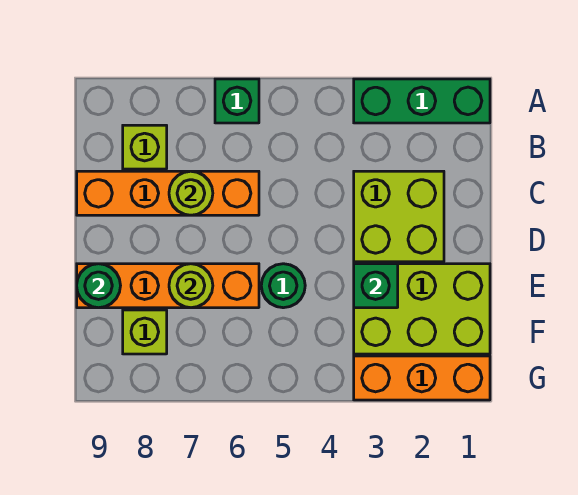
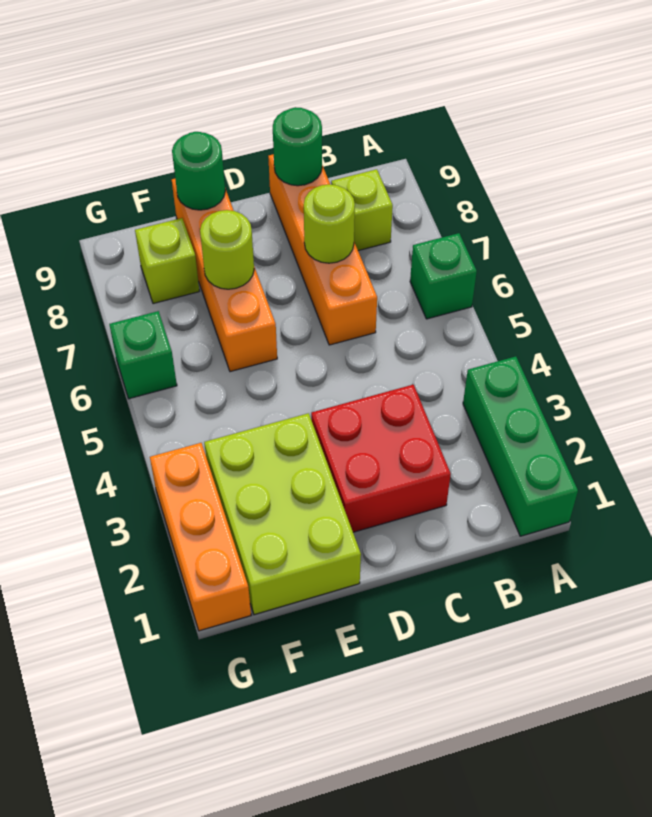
lime brick C2:D3 level 1 -> red brick C2:D3 level 1
green brick E3 level 2 -> green brick G6 level 1
green round brick E5 level 1 -> green round brick C9 level 2

